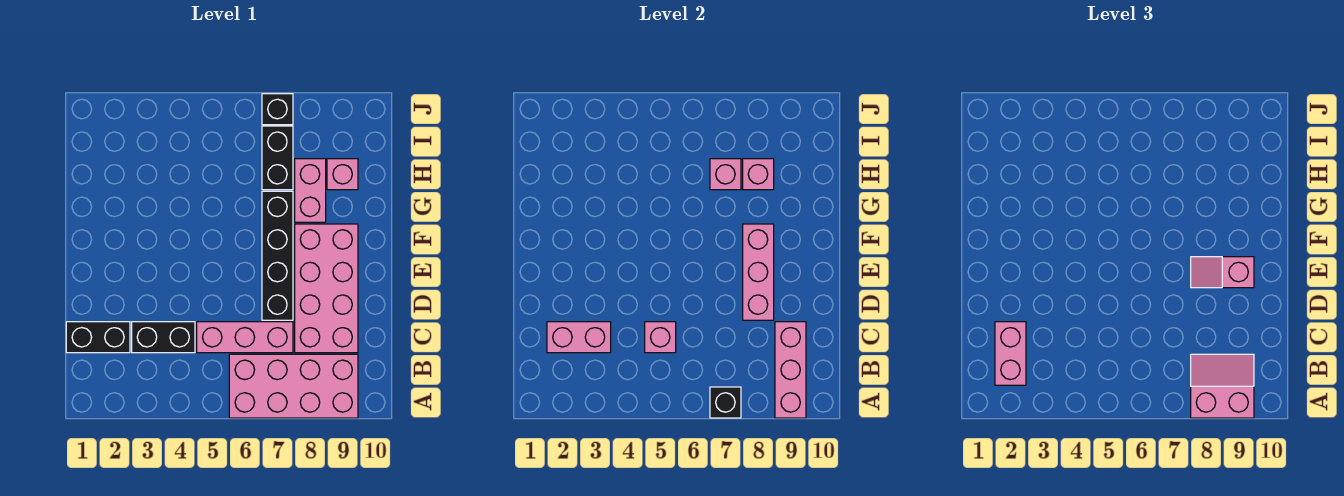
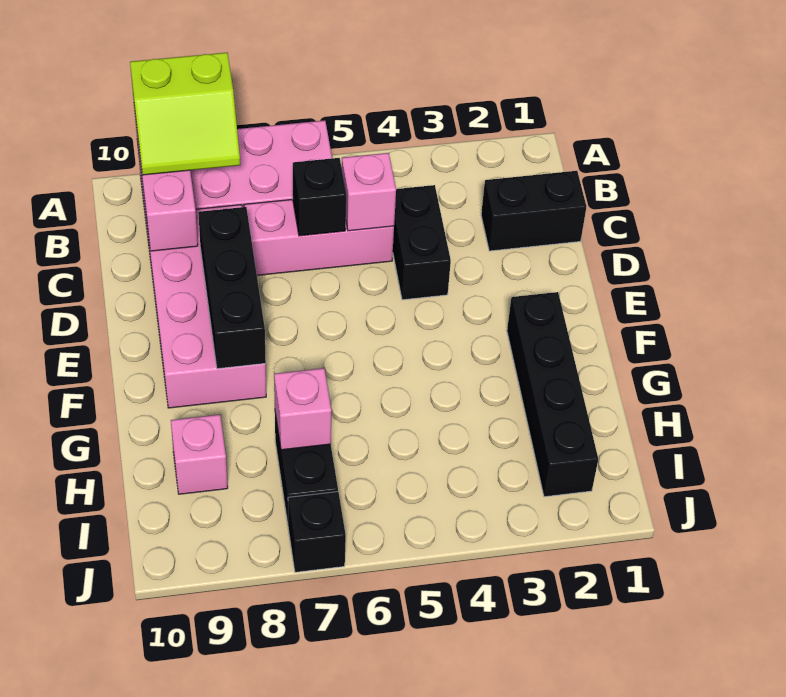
black brick A7 level 2 -> black brick C6 level 2
pink slope A8:B9 level 3 top A -> lime slope A8:B9 level 3 top A
pink brick B2:C2 level 3 -> none
pink brick C2:C3 level 2 -> none
black brick C3:C4 level 1 -> black brick C4:D4 level 1
black brick D7:G7 level 1 -> black brick F2:I2 level 1
pink brick D8:F8 level 2 -> black brick D8:F8 level 2
pink slope E8:E9 level 3 top 9 -> none
pink brick G8:H8 level 1 -> none
pink brick H8 level 2 -> none

